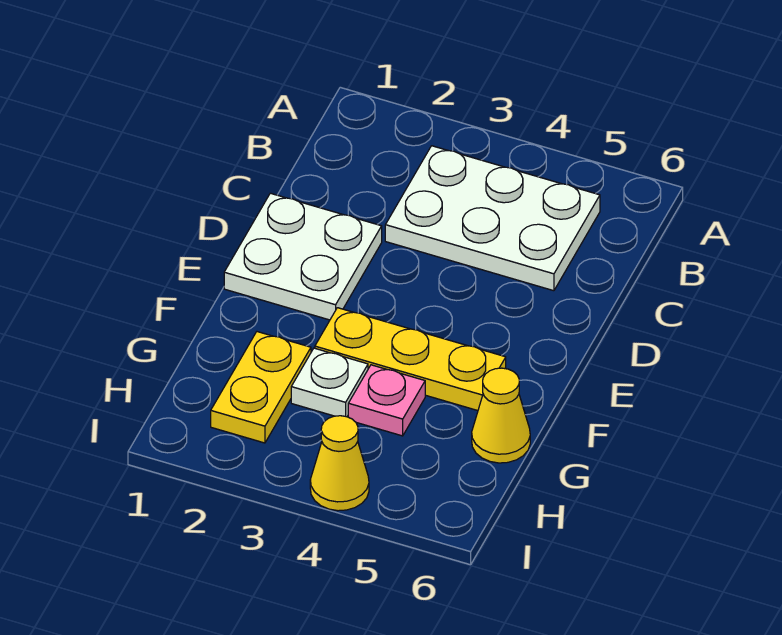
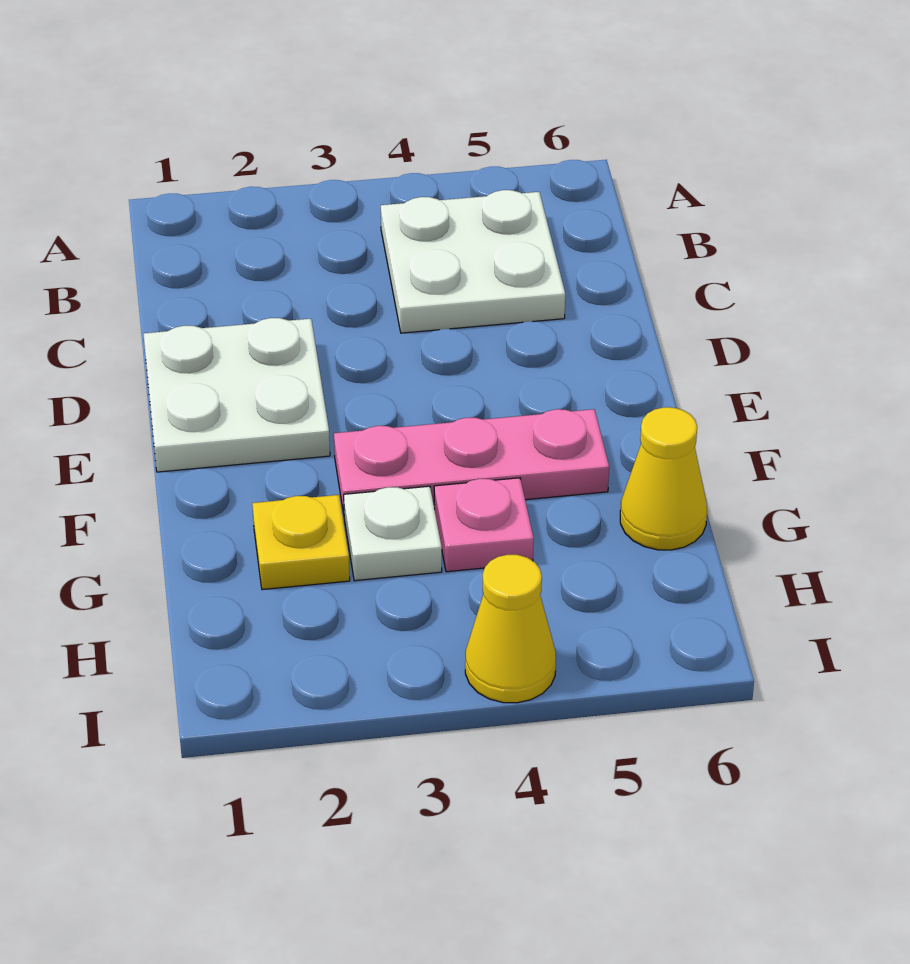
white plate B3:C5 level 1 -> white plate B4:C5 level 1
yellow plate F3:F5 level 1 -> pink plate F3:F5 level 1
yellow plate G2:H2 level 1 -> yellow plate G2 level 1

